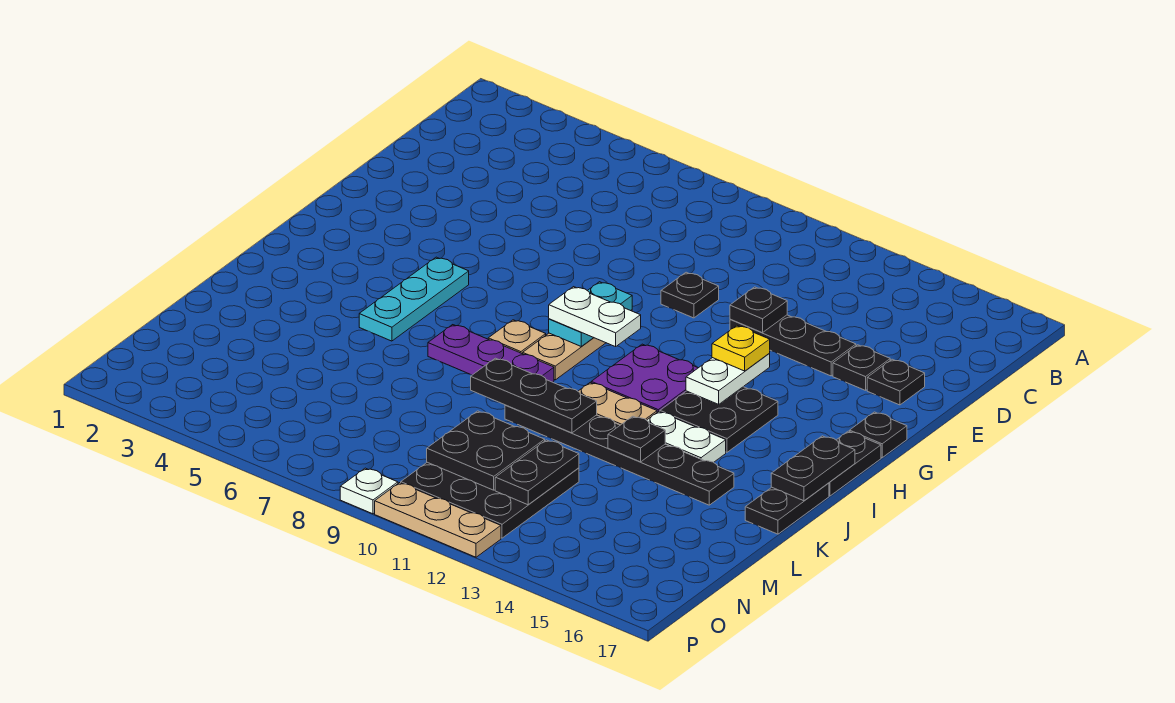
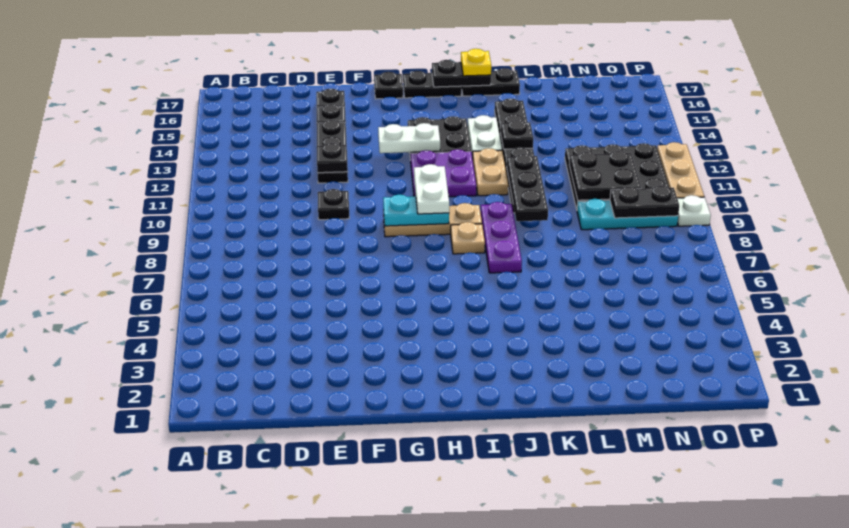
yellow plate G13 level 3 -> yellow plate J17 level 3
cyan plate H5:J5 level 1 -> cyan plate M9:O9 level 1
black plate M12:N12 level 2 -> black plate N9:O9 level 2

